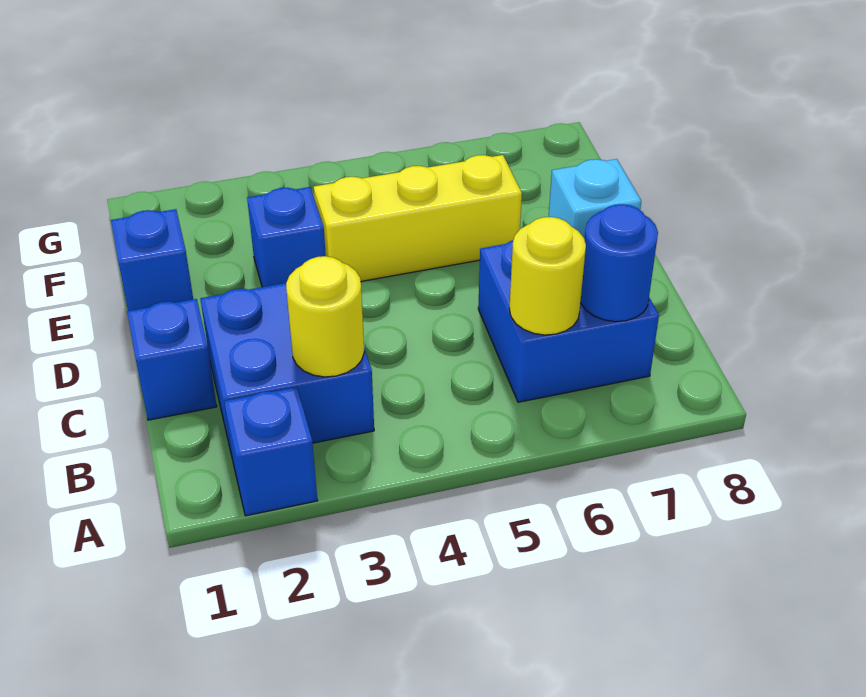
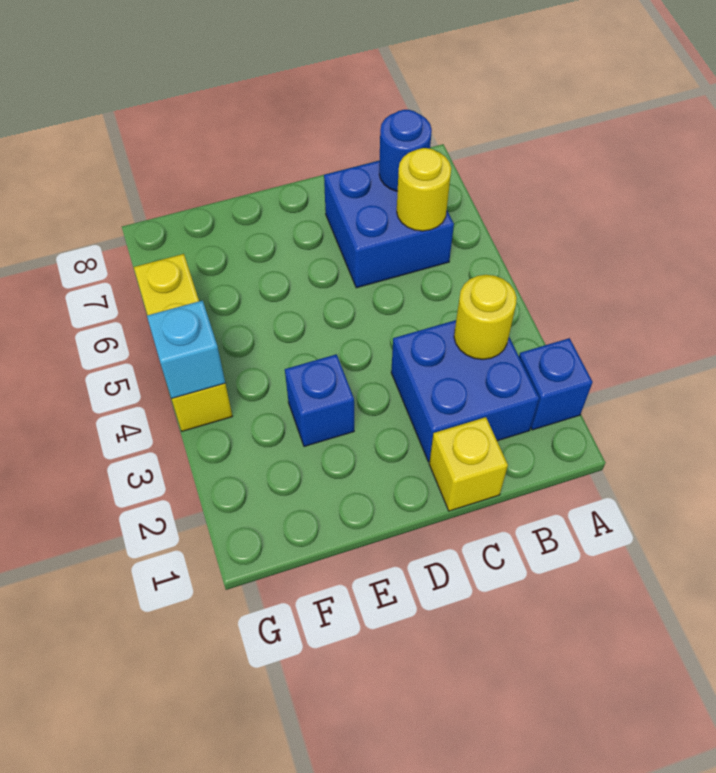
blue brick C1 level 1 -> yellow brick C1 level 1
cyan brick C7 level 2 -> cyan brick G4 level 2
blue brick E1 level 1 -> none
yellow brick E4:E6 level 1 -> yellow brick G4:G6 level 1

